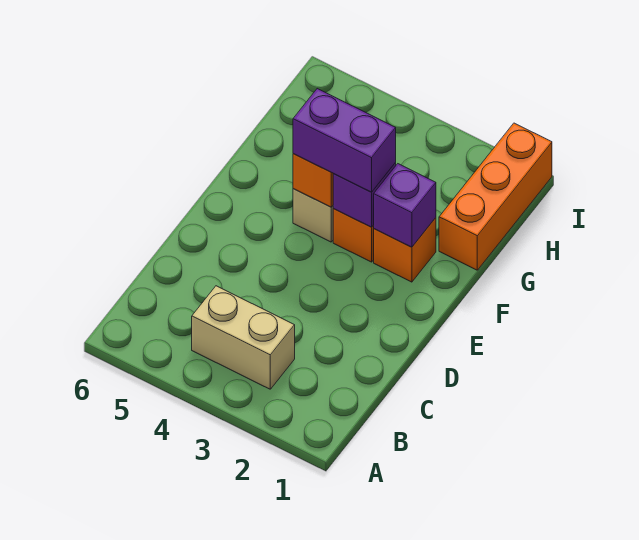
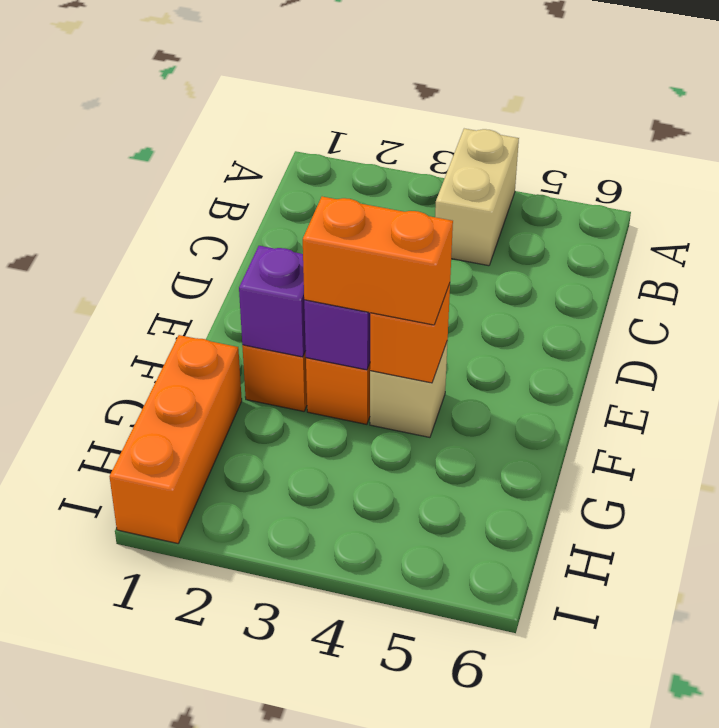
tan brick B3:B4 level 1 -> tan brick A4:B4 level 1
purple brick F3:F4 level 3 -> orange brick F3:F4 level 3

